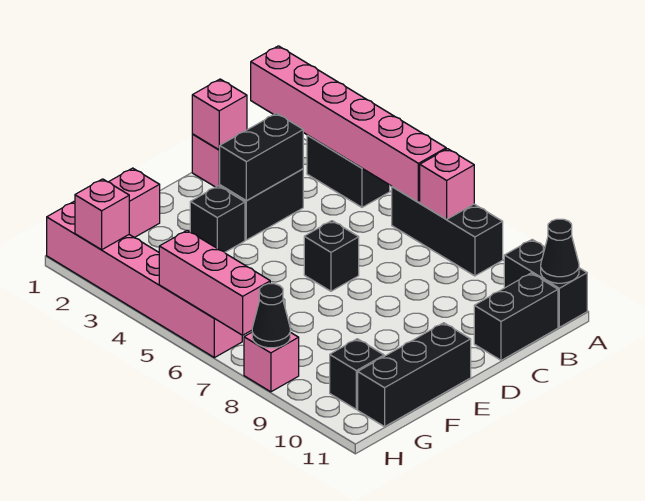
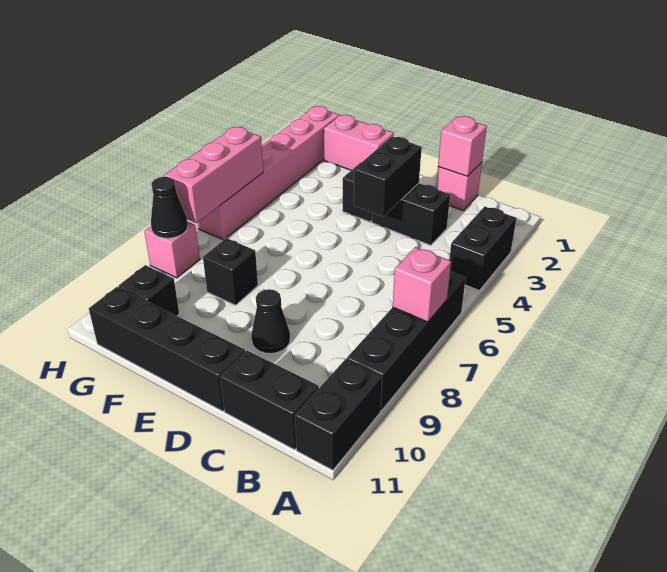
pink brick A1:A6 level 2 -> none
black brick A6:A8 level 1 -> black brick A6:A9 level 1
black cone A11 level 2 -> black cone D9 level 1
black brick C3:D3 level 2 -> black brick D3:D4 level 2
black brick D6 level 1 -> black brick F8 level 1
black brick E11:G11 level 1 -> black brick D11:G11 level 1
pink brick H2 level 2 -> none

